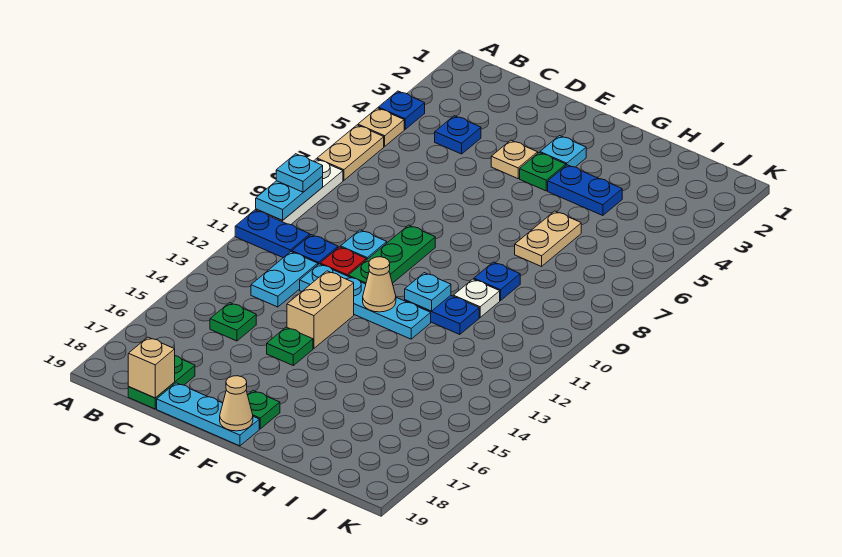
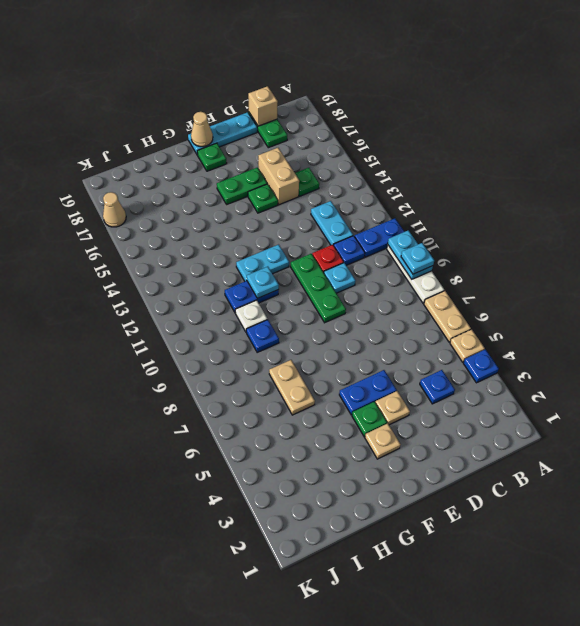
cyan plate D12:G12 level 1 -> cyan plate F12:G12 level 1
tan brick E13:E14 level 1 -> tan brick D15:D16 level 1
none -> green plate E16:F16 level 1
cyan plate F3 level 1 -> tan plate F3 level 1
tan cone F12 level 2 -> tan cone K17 level 1
blue plate G4:H4 level 1 -> blue plate E5:F5 level 1

